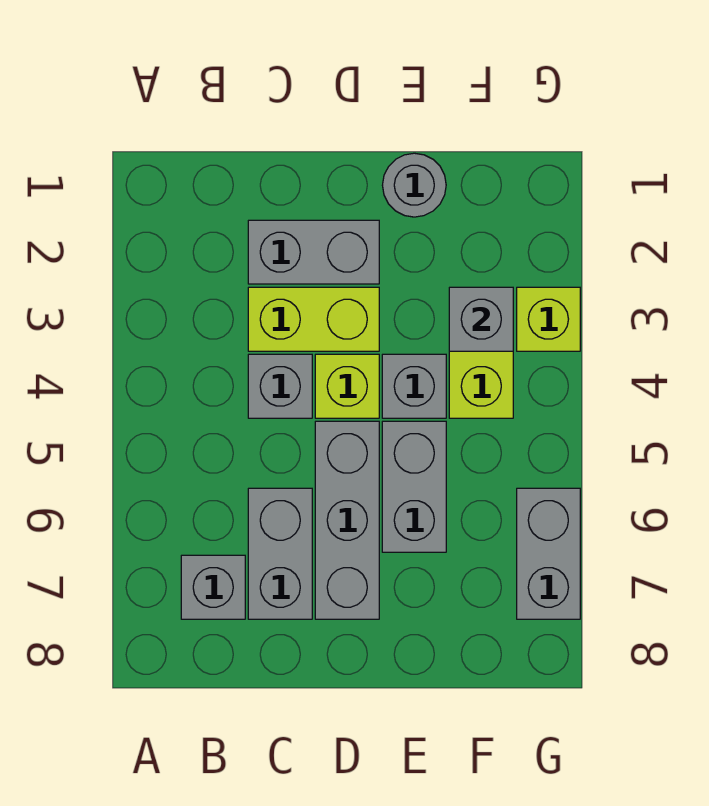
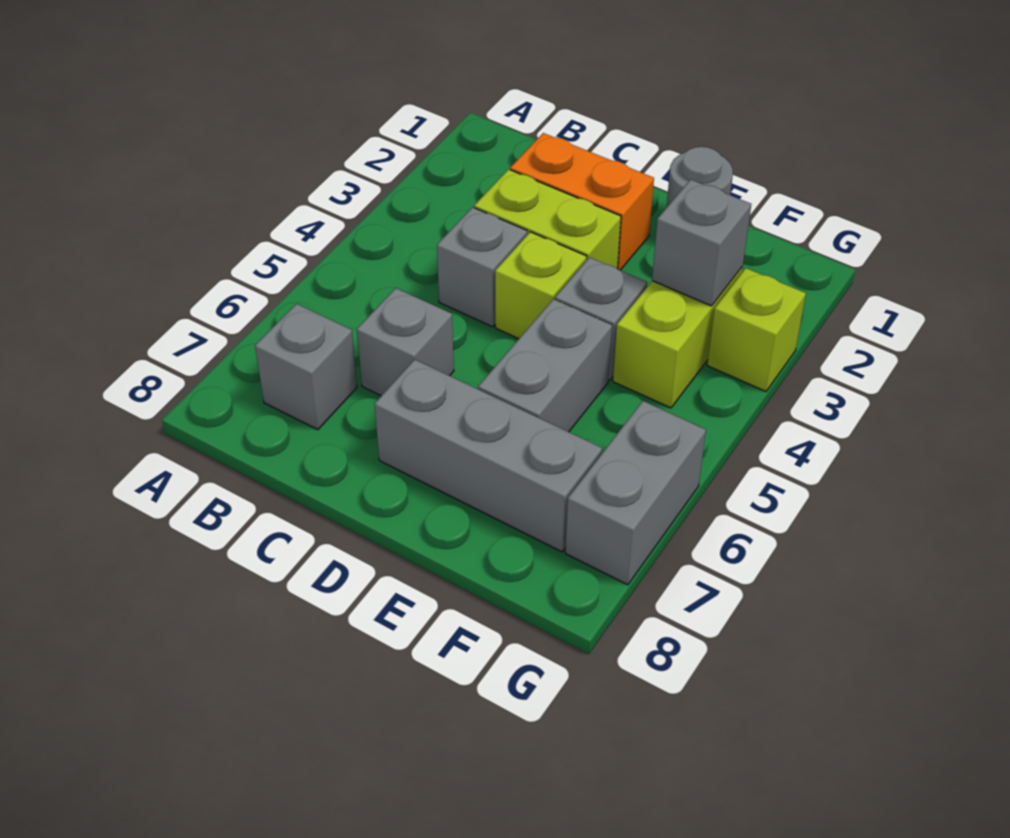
grey brick C2:D2 level 1 -> orange brick C2:D2 level 1
grey brick C6:C7 level 1 -> grey brick C6 level 1
grey brick D5:D7 level 1 -> grey brick D7:F7 level 1

